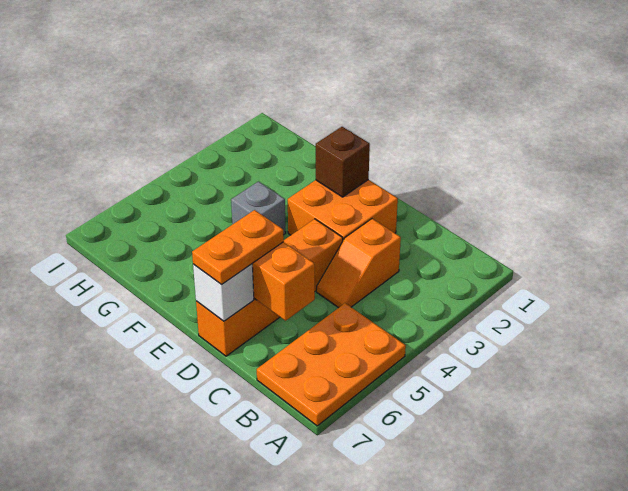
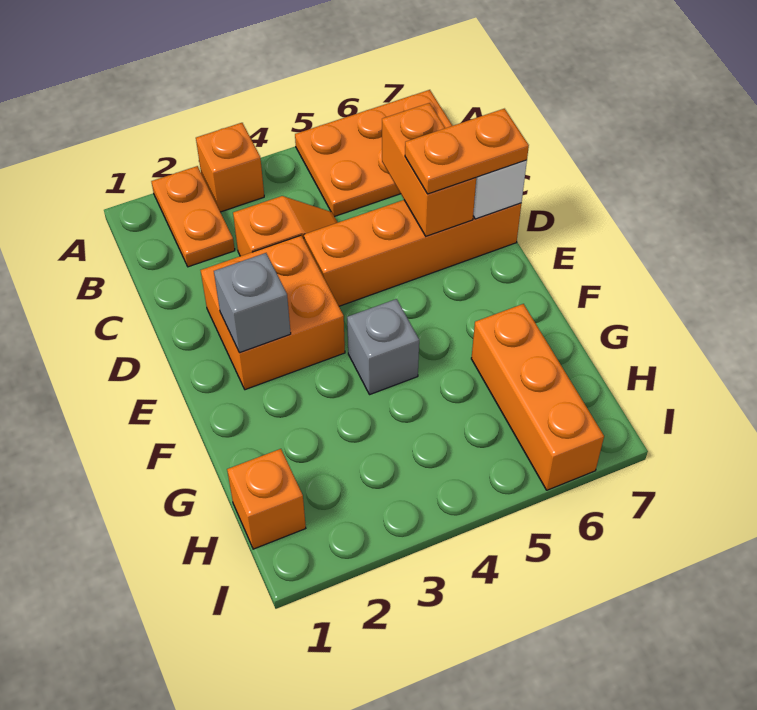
none -> orange plate A2:B2 level 1
none -> orange brick A3 level 1
brown brick E2 level 2 -> grey brick E2 level 2
none -> orange brick G6:I6 level 1
none -> orange brick H1 level 1

